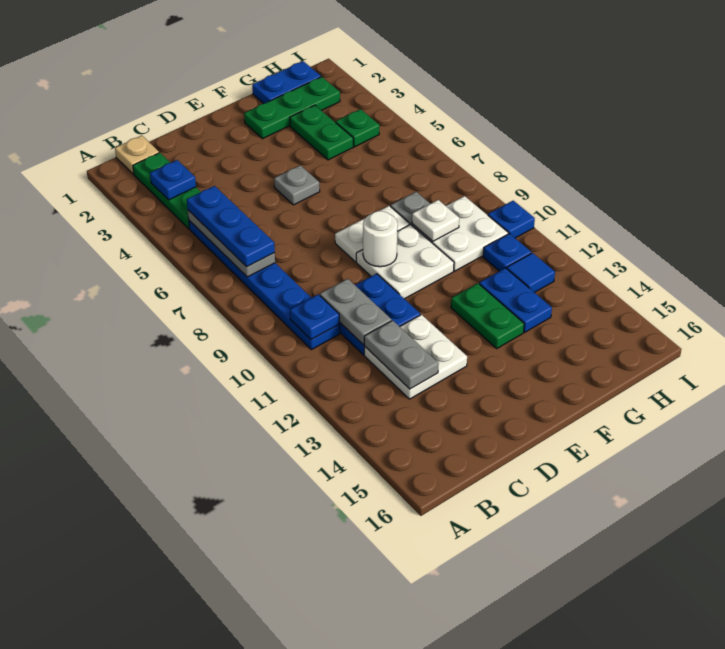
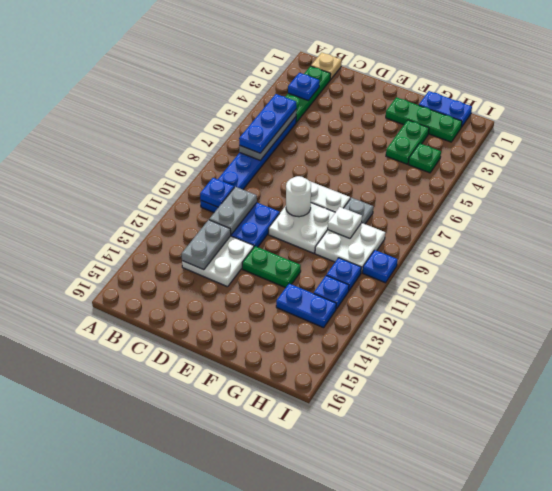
grey plate E5 level 1 -> none
green plate F12:F13 level 1 -> green plate E12:F12 level 1
blue plate G12:G13 level 1 -> blue plate G13:H13 level 1
blue tile H12 level 1 -> blue plate H12 level 1

